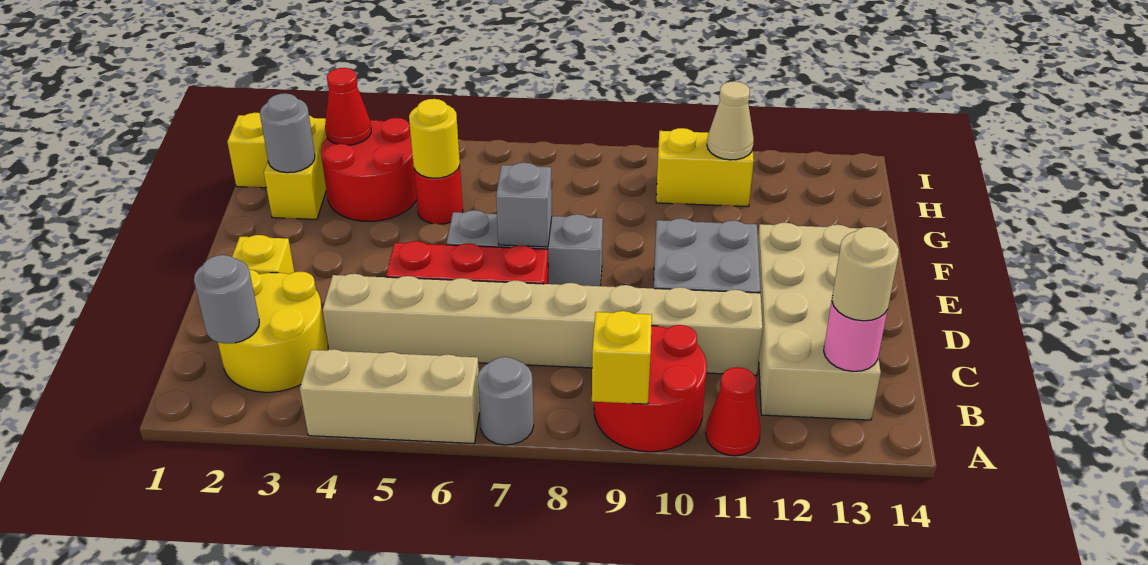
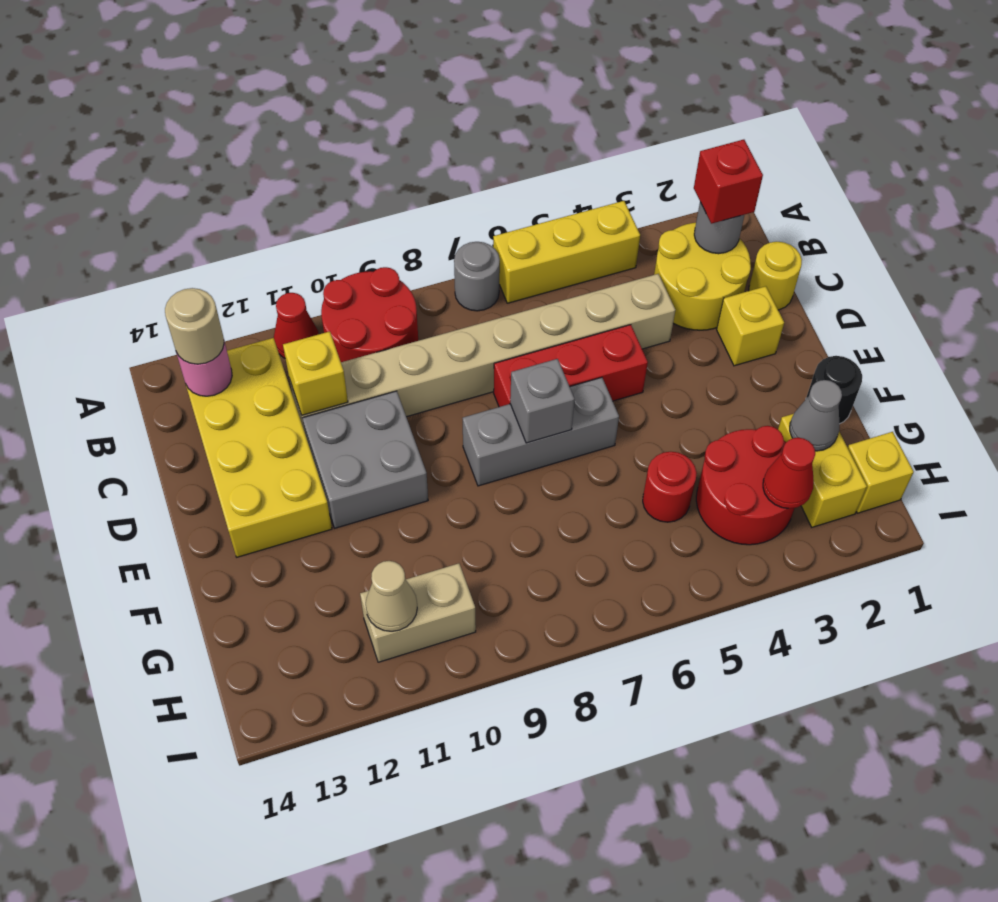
tan brick A4:A6 level 1 -> yellow brick A4:A6 level 1
yellow brick A9 level 2 -> yellow brick C11 level 2
none -> red brick B2 level 3
tan brick B12:E13 level 1 -> yellow brick B12:E13 level 1
none -> black round brick F1 level 1
grey round brick G2 level 2 -> grey cone G2 level 2
yellow round brick G5 level 2 -> yellow round brick C1 level 1
yellow brick H10:H11 level 1 -> tan brick H10:H11 level 1

